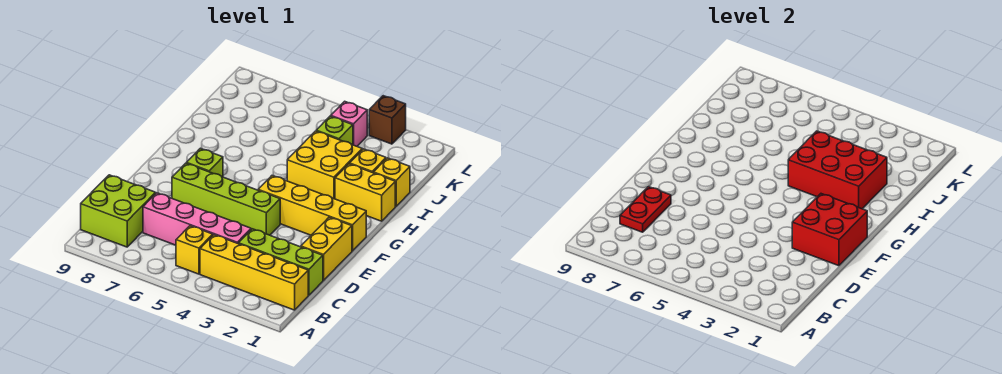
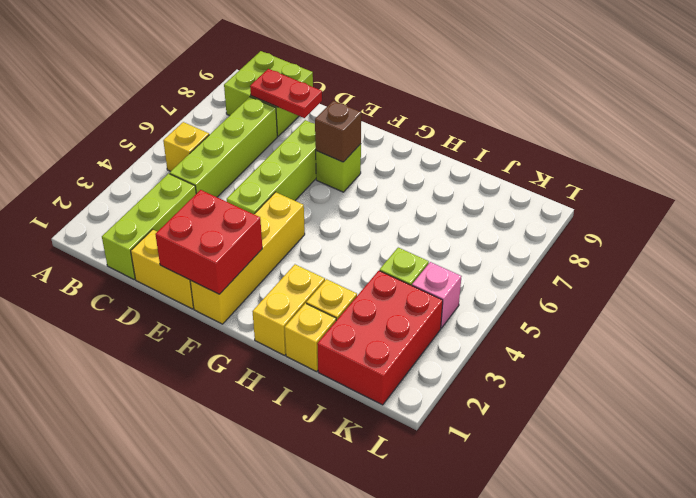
yellow brick B1:B4 level 1 -> none
pink brick C4:C7 level 1 -> lime brick C4:C7 level 1
red brick H2:I4 level 2 -> red brick J1:K3 level 1
yellow brick H3:I4 level 1 -> none
brown brick L3 level 1 -> brown brick F7 level 2

